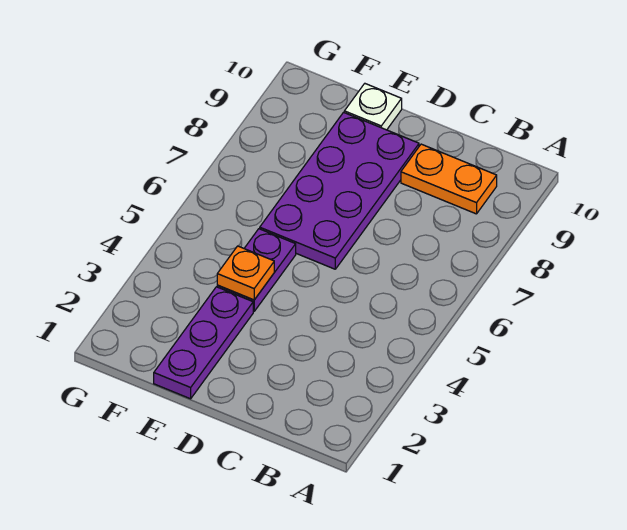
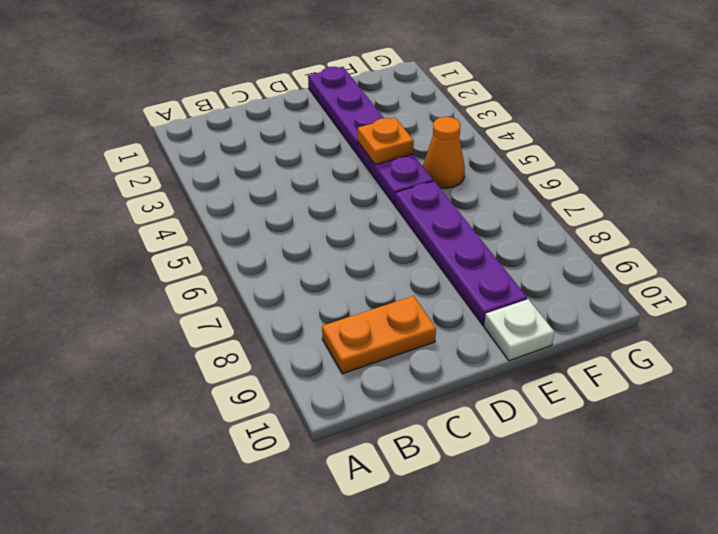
purple plate D6:E9 level 1 -> purple plate E6:E9 level 1
none -> orange cone F5 level 1

